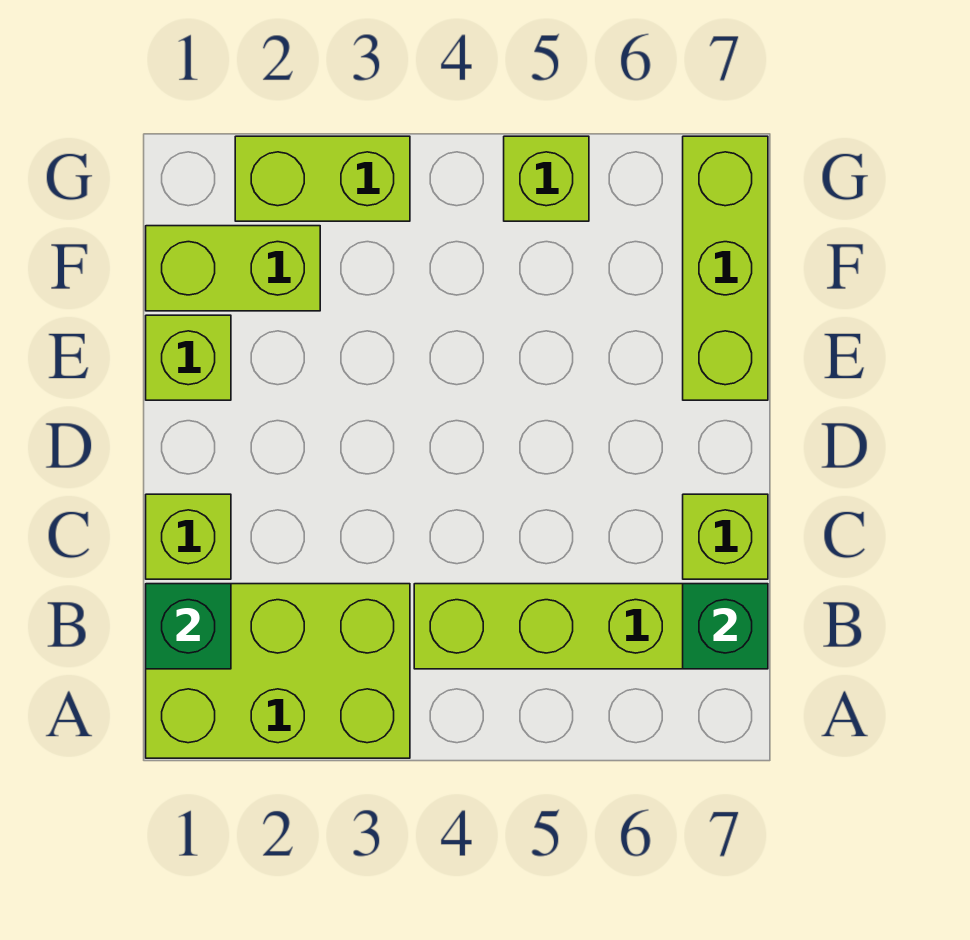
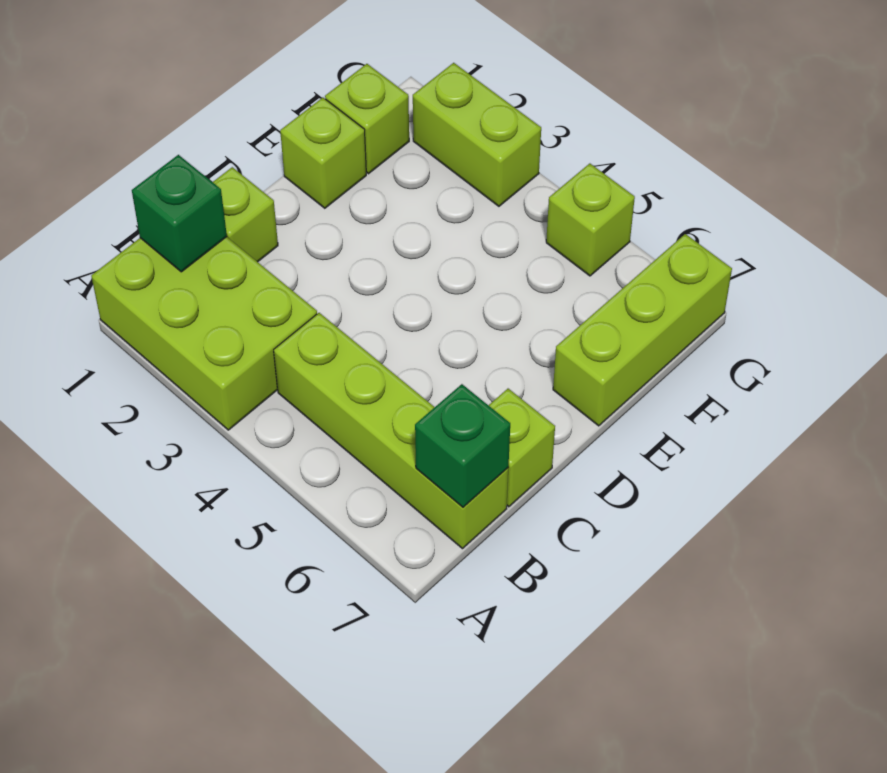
lime brick F1:F2 level 1 -> lime brick F1 level 1

